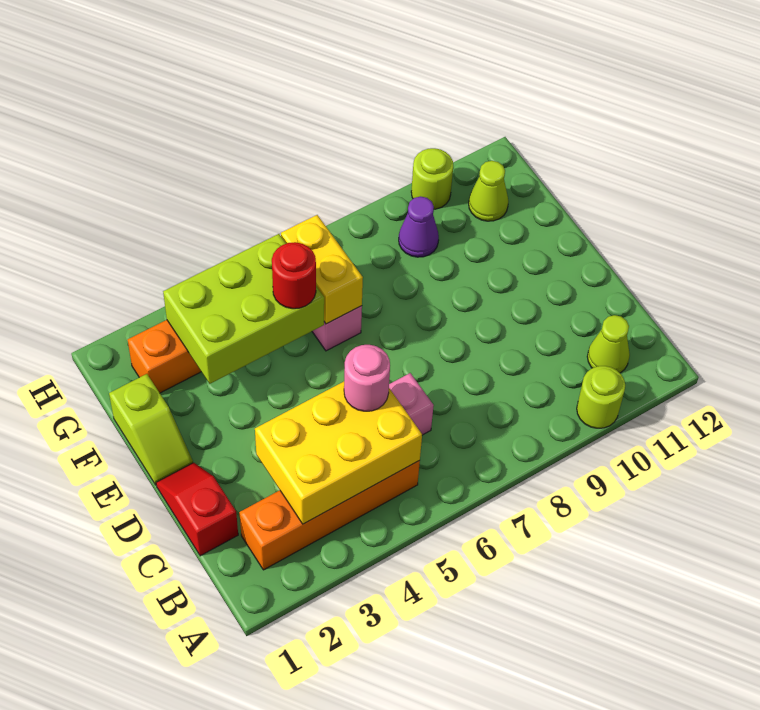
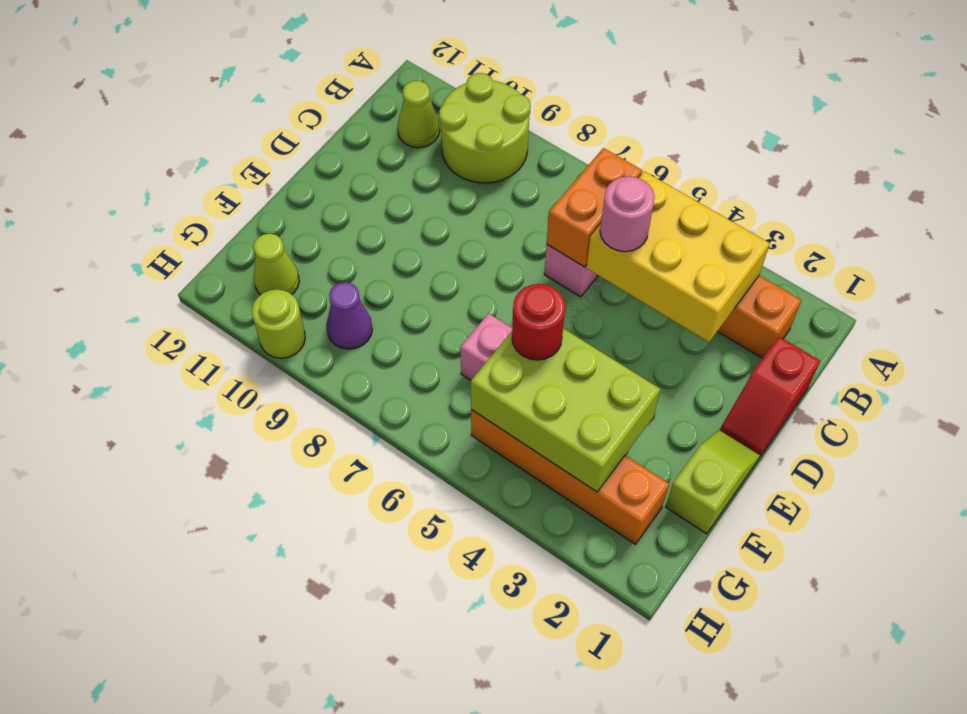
lime round brick A10 level 1 -> lime round brick A9:B10 level 1
none -> orange brick B6:C6 level 2
yellow brick F6:G6 level 2 -> none

